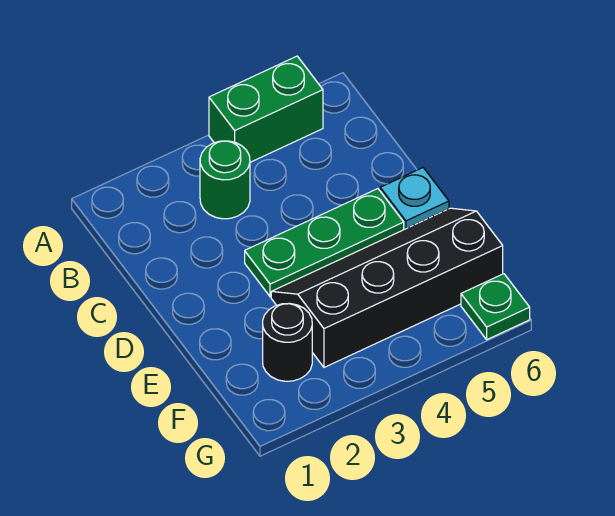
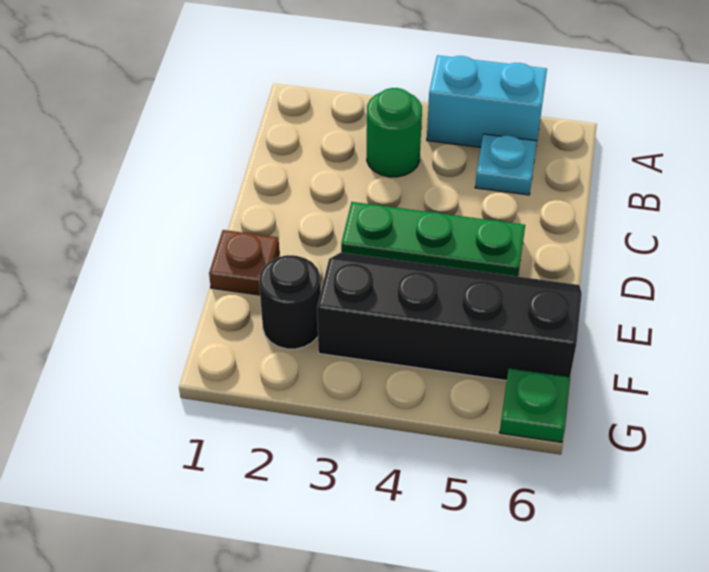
green brick A4:A5 level 1 -> cyan brick A4:A5 level 1
cyan plate D6 level 1 -> cyan plate B5 level 1
none -> brown plate E1 level 1

